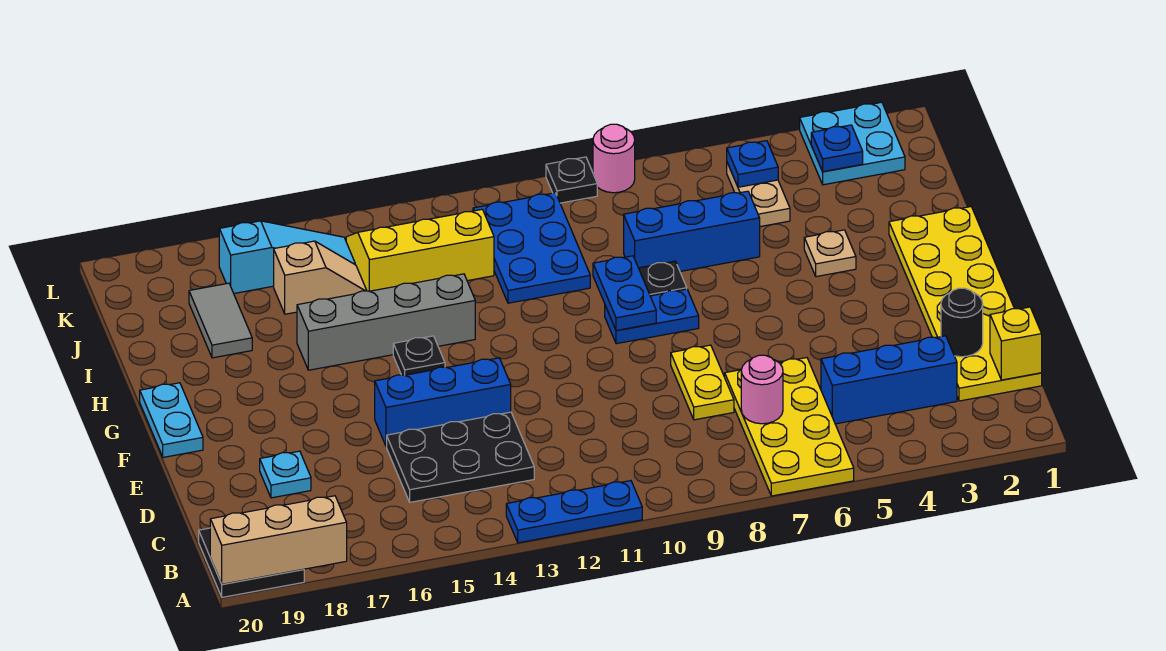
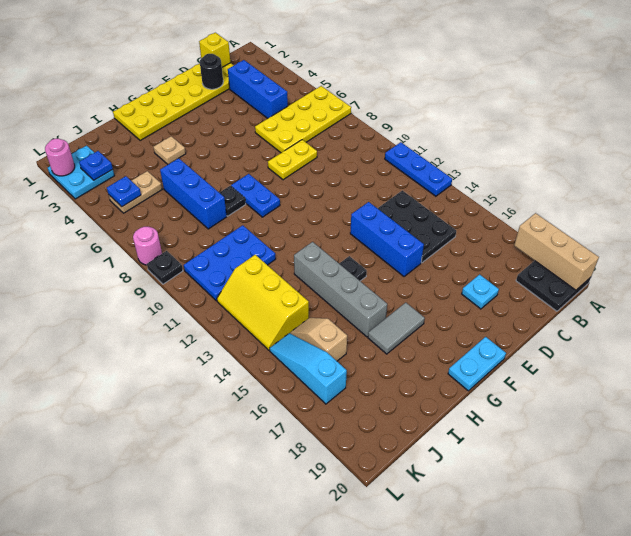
pink round brick C7 level 2 -> pink round brick L2 level 2
blue plate G9:H9 level 2 -> none
grey tile I18:J18 level 1 -> grey tile G17:H17 level 1

